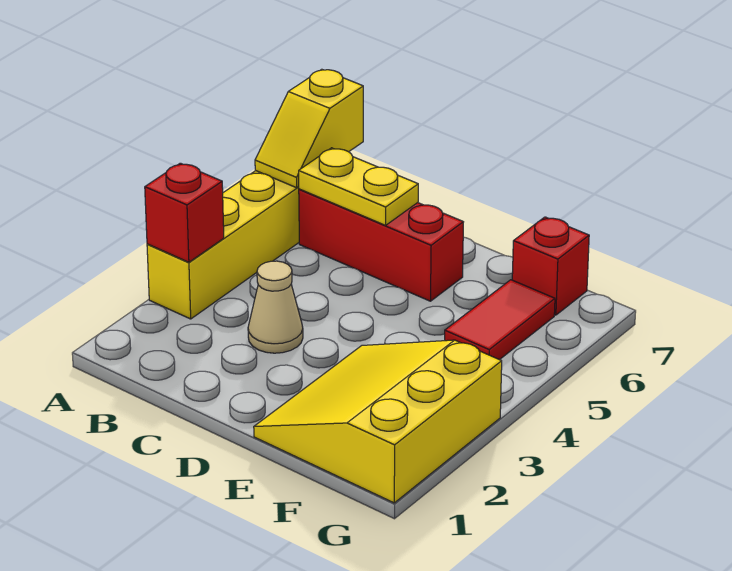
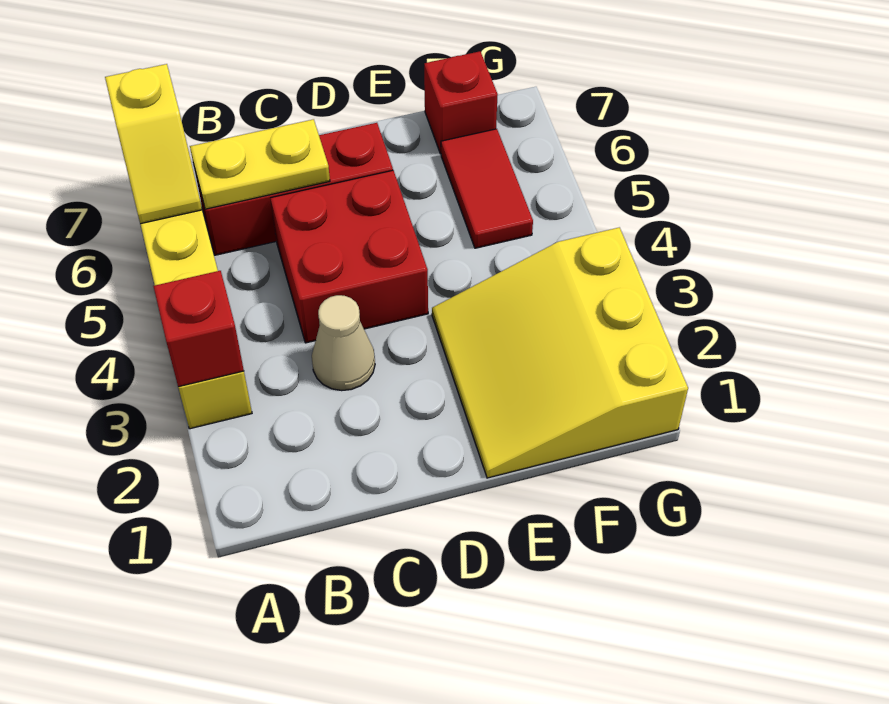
none -> red brick C4:D5 level 1

